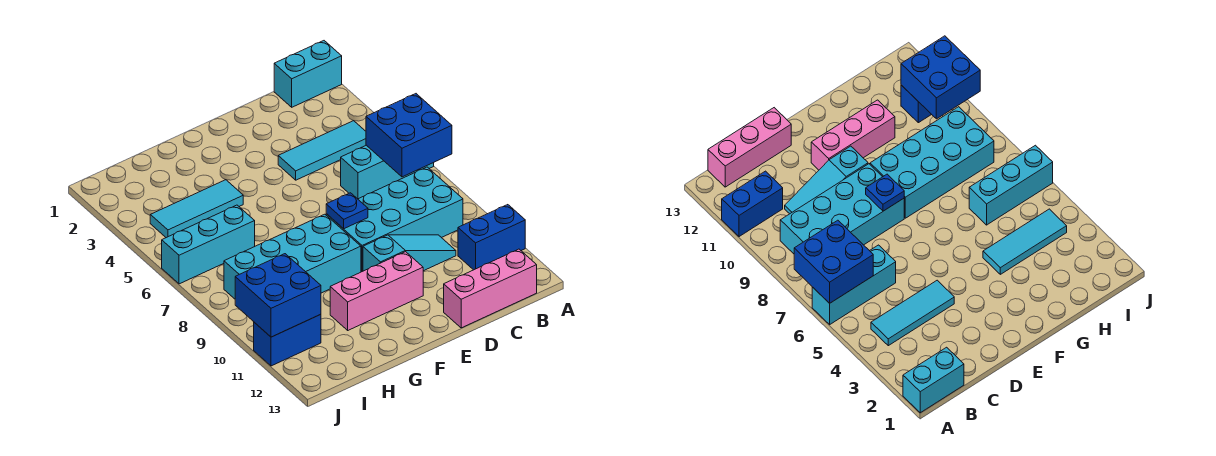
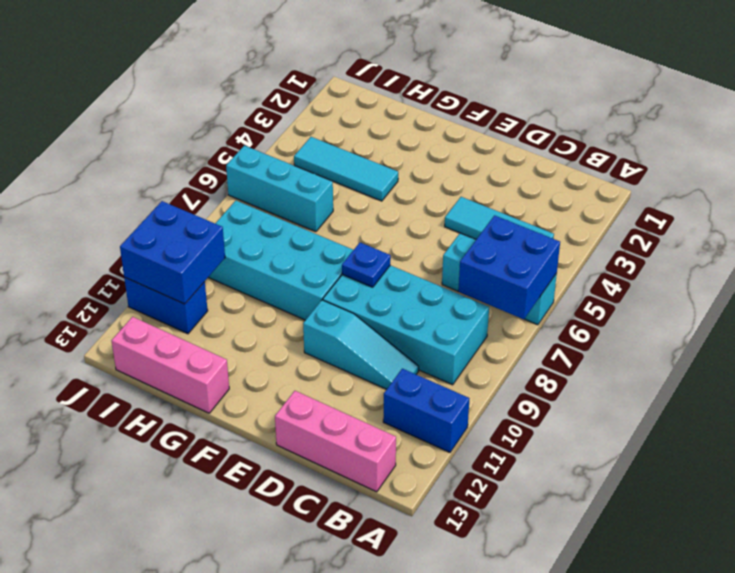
cyan brick A1:B1 level 1 -> none
pink brick E11:G11 level 1 -> pink brick G13:I13 level 1

